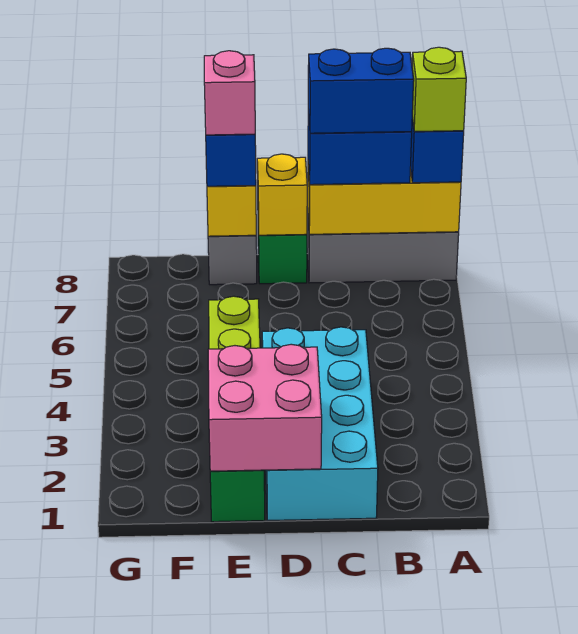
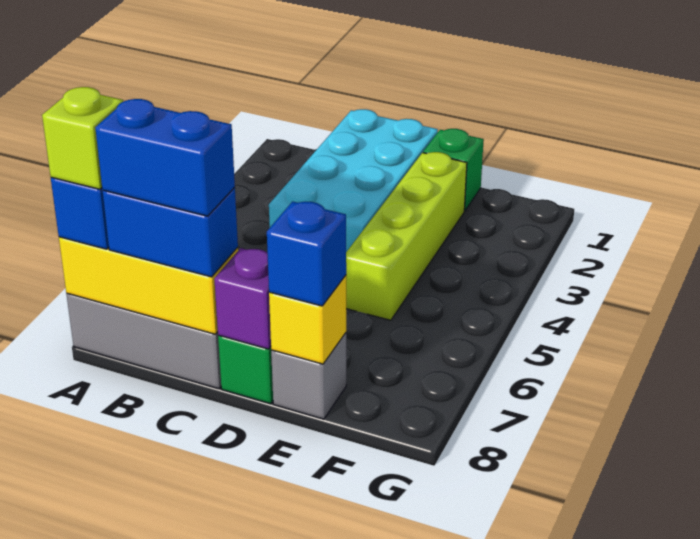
pink brick D1:E2 level 2 -> none
yellow brick D8 level 2 -> purple brick D8 level 2
pink brick E8 level 4 -> none

